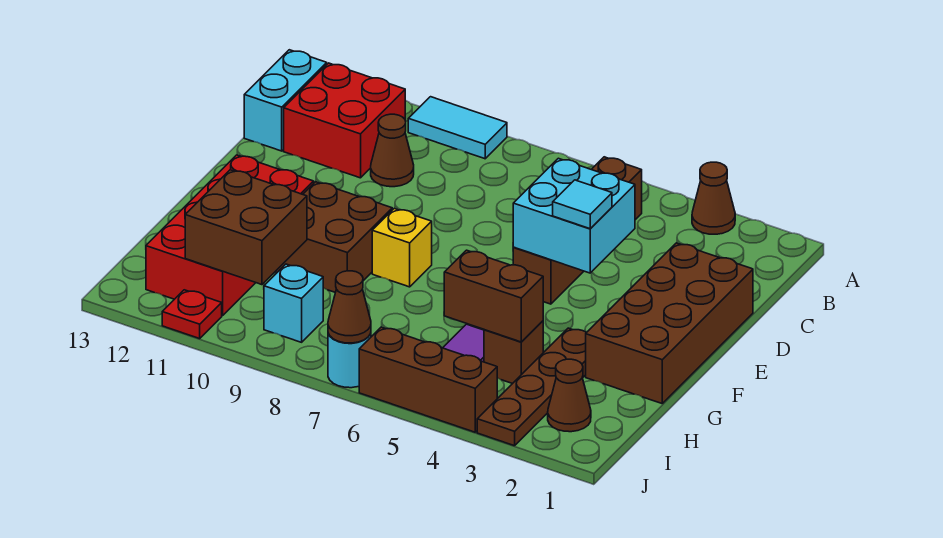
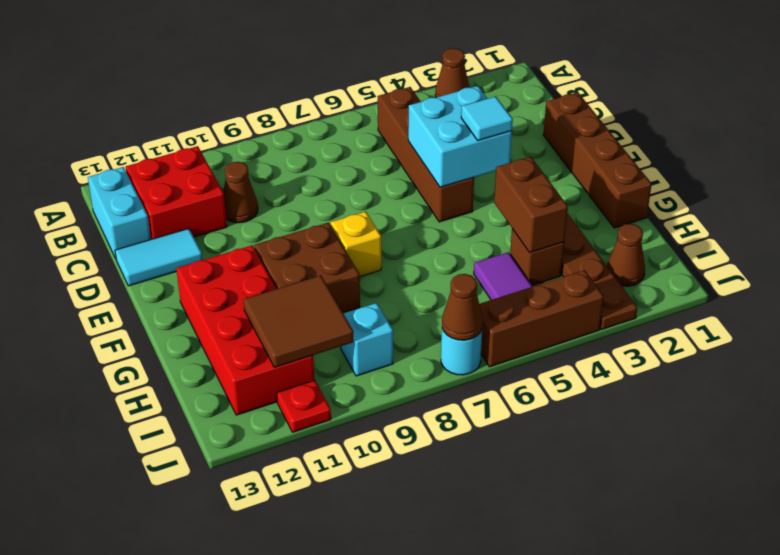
cyan tile A9:A10 level 1 -> cyan tile D12:D13 level 1
brown brick D1:G2 level 1 -> brown brick D1:G1 level 1
brown brick H4:H5 level 2 -> brown brick G4:H4 level 2
brown brick H10:I11 level 2 -> brown tile H10:I11 level 2

